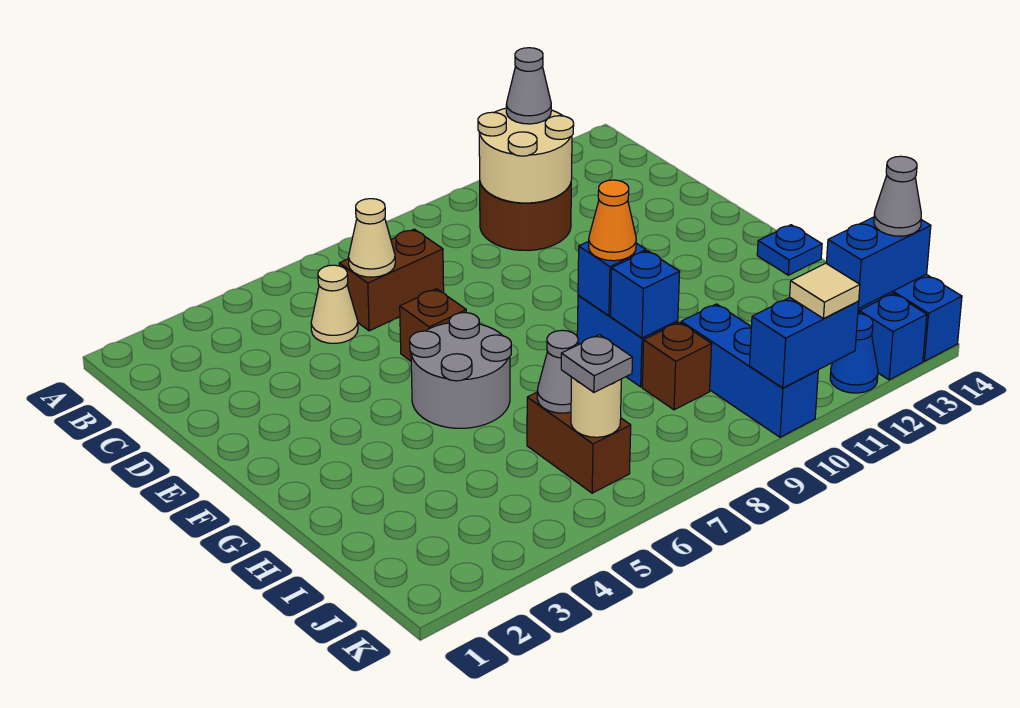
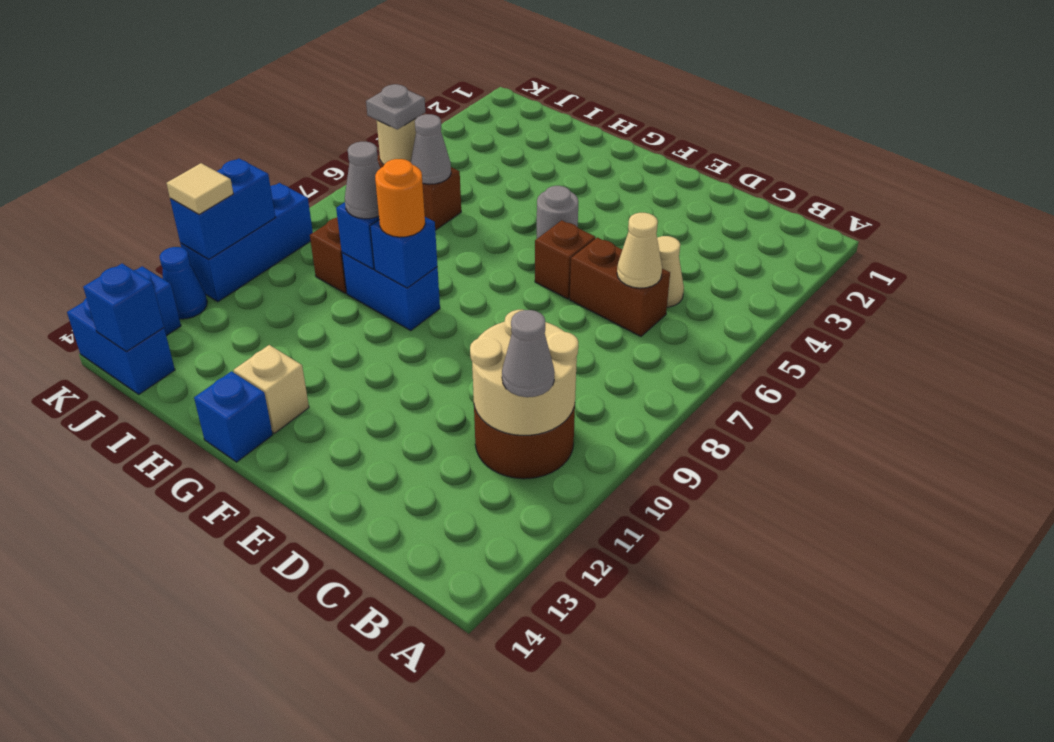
brown brick C6:C7 level 1 -> brown brick C6:D6 level 1
grey round brick F5:G6 level 1 -> grey round brick F5 level 1
orange cone G9 level 3 -> orange round brick G9 level 3
none -> tan brick G13 level 1
blue plate G14 level 1 -> blue brick G14 level 1
blue brick I10:K10 level 1 -> blue brick K9:K11 level 1
blue brick J13:J14 level 2 -> blue brick J14 level 2
grey cone J14 level 3 -> grey cone H9 level 3

